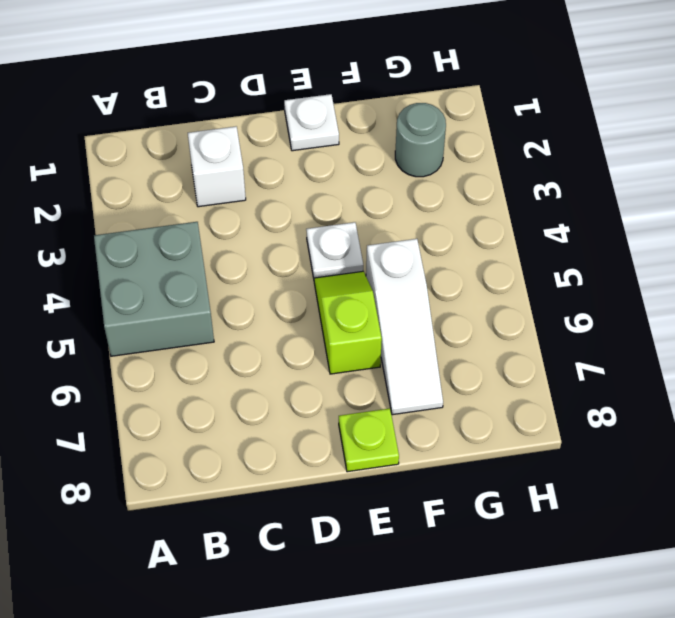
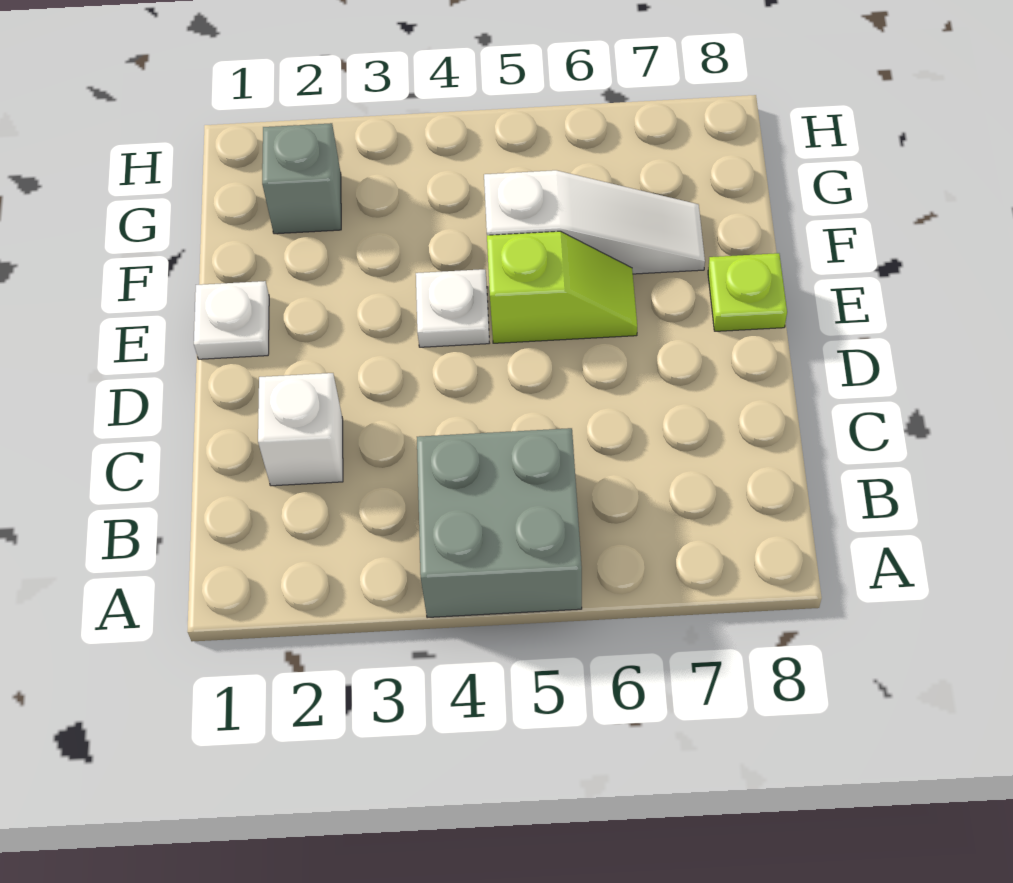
lime slope E5:E6 level 1 top 6 -> lime slope E5:E6 level 1 top 5
grey round brick G2 level 1 -> grey brick G2 level 1

